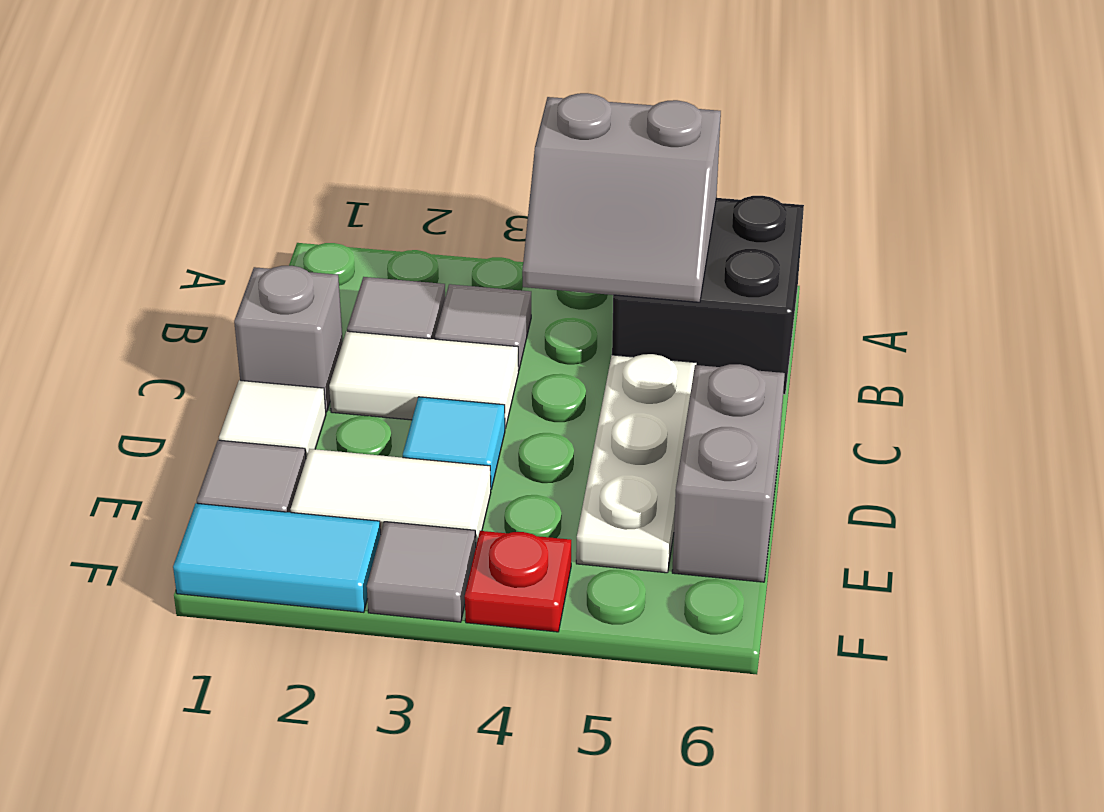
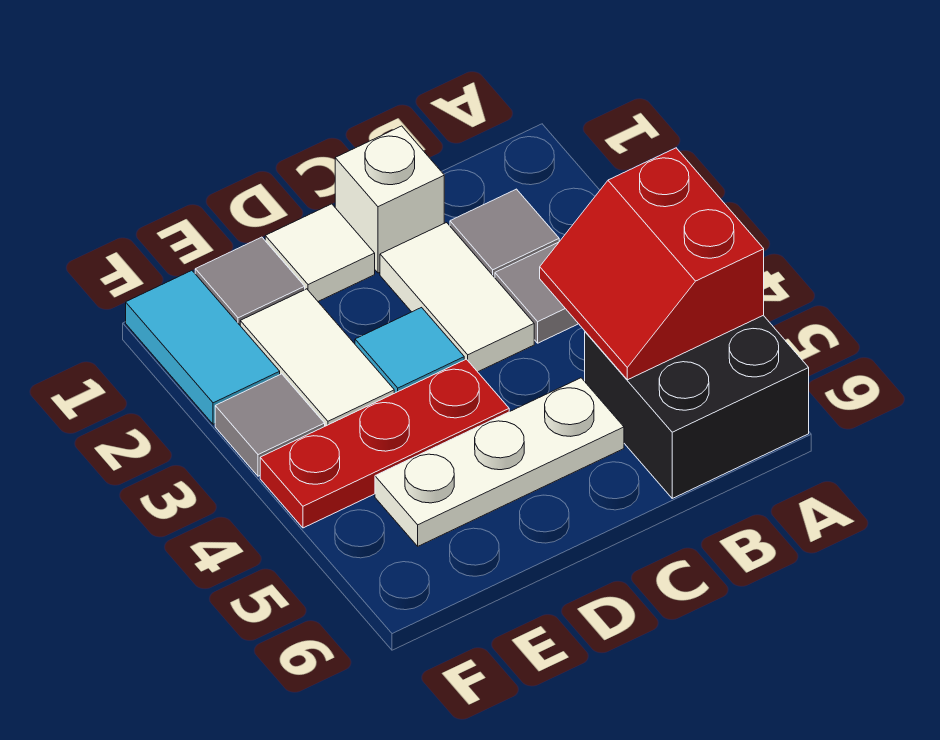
grey slope A4:B5 level 2 top A -> red slope A4:B5 level 2 top A
grey brick C1 level 1 -> white brick C1 level 1
grey brick D6:E6 level 1 -> none
red plate F4 level 1 -> red plate D4:F4 level 1

